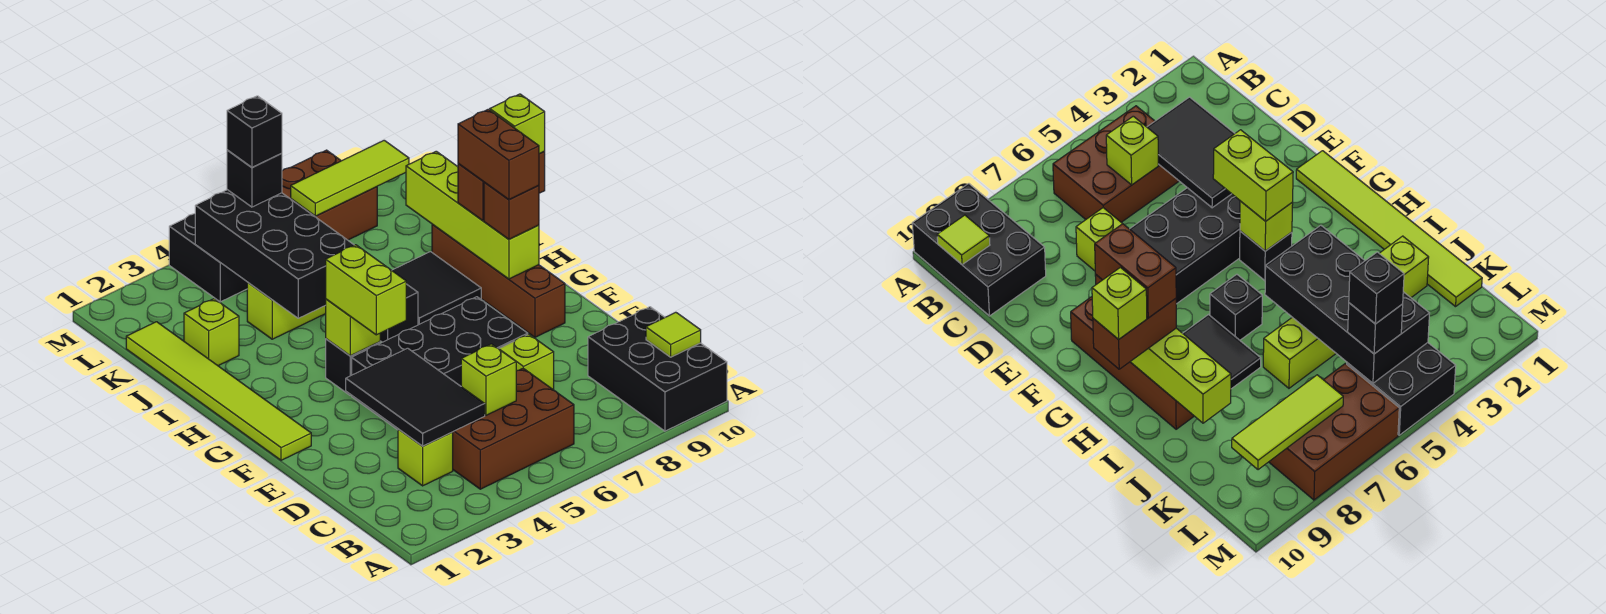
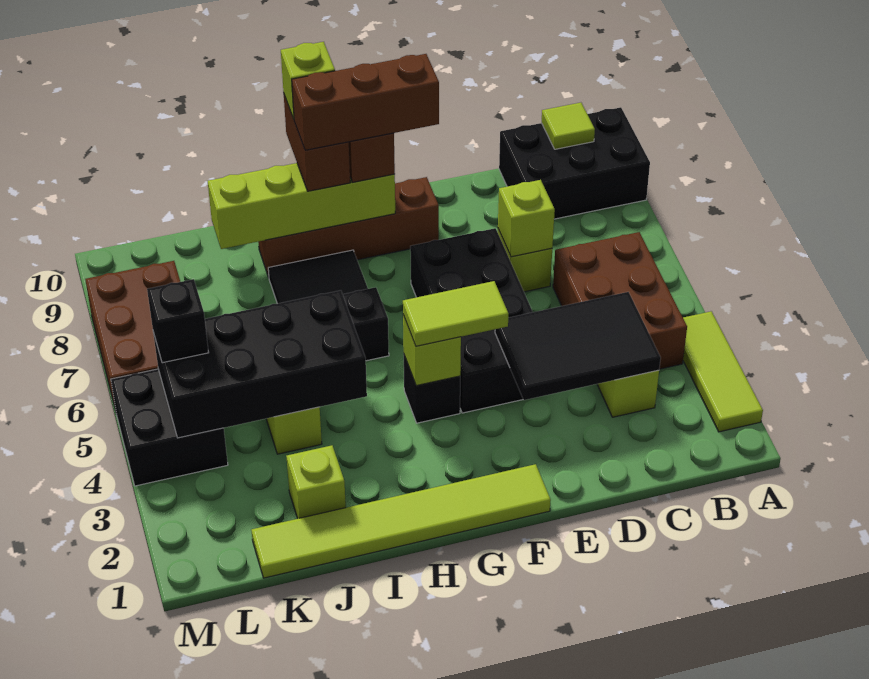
lime brick C5 level 2 -> lime brick D7 level 2
lime brick F4:G4 level 3 -> lime tile F4:G4 level 3
brown brick G9:H9 level 4 -> brown brick F9:H9 level 4
black brick L5 level 4 -> none
lime tile L7:L9 level 2 -> lime tile A2:A4 level 1

